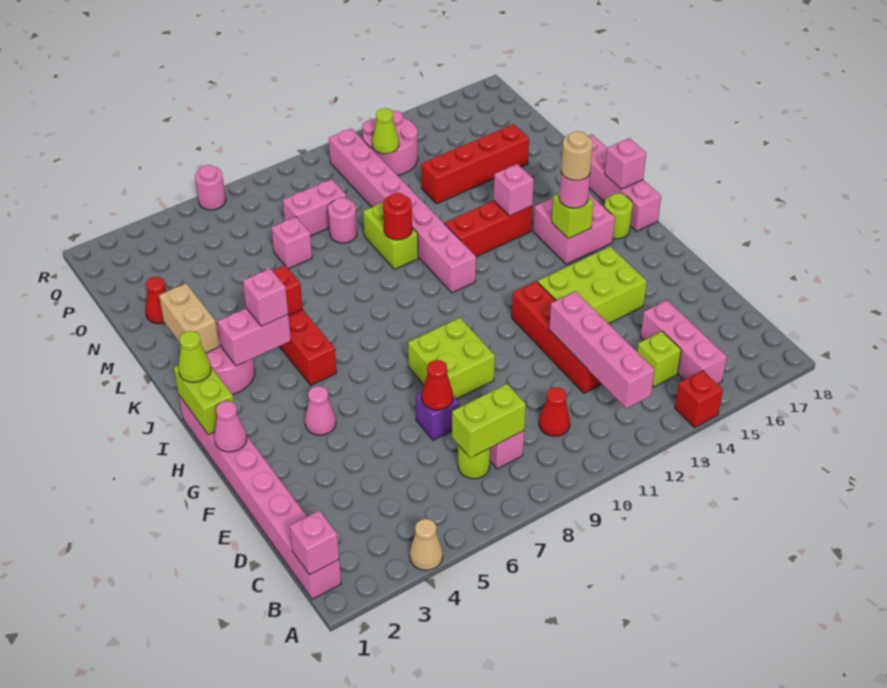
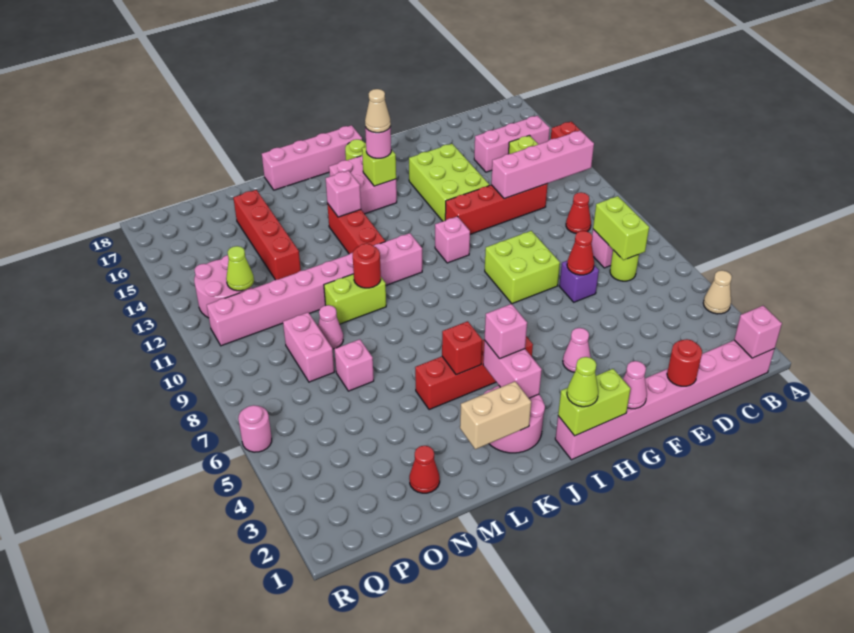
none -> red round brick E1 level 2
tan round brick I15 level 4 -> tan cone I15 level 4
pink brick J18 level 2 -> pink brick H11 level 1
pink round brick N9 level 1 -> pink cone N9 level 1

